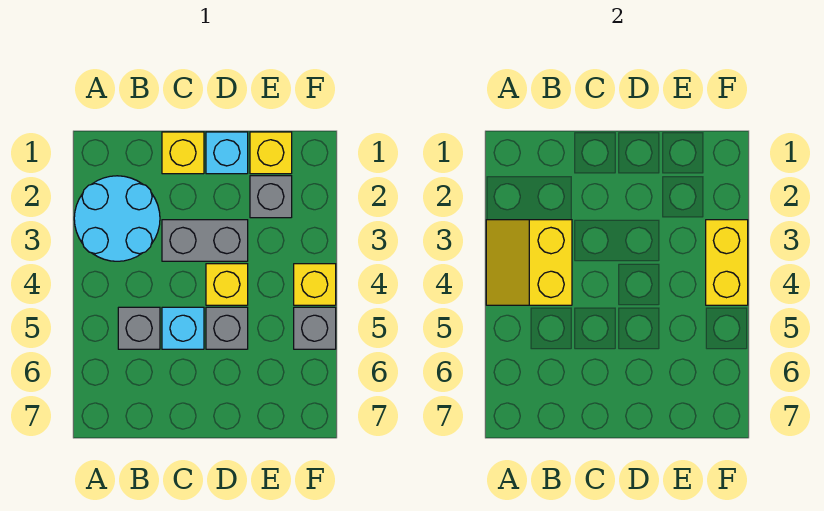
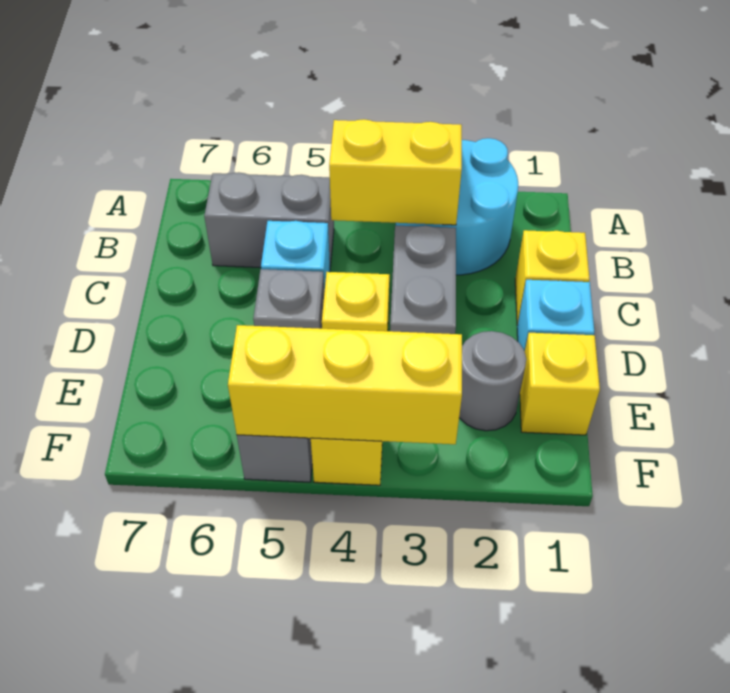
grey brick B5 level 1 -> grey brick B5:B6 level 1
grey brick E2 level 1 -> grey round brick E2 level 1
yellow brick F3:F4 level 2 -> yellow brick F3:F5 level 2

